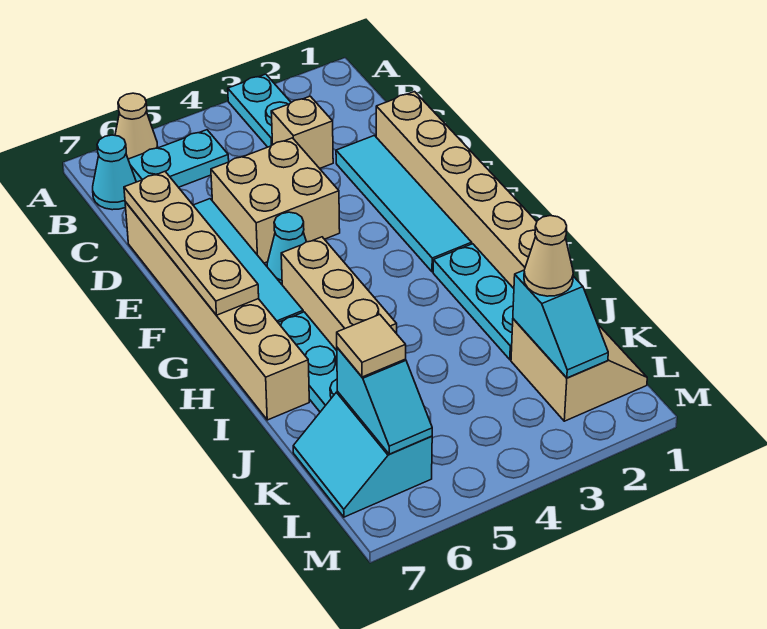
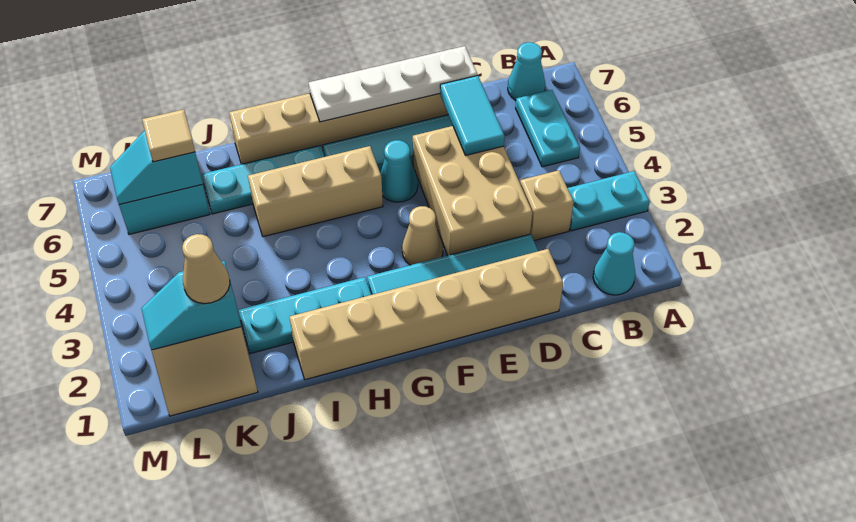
tan cone A6 level 1 -> tan cone F3 level 1
none -> cyan cone B1 level 1
tan brick D4:E5 level 1 -> tan brick D3:E5 level 1
none -> cyan tile D5:D6 level 2
tan plate D7:G7 level 2 -> white plate D7:G7 level 2

